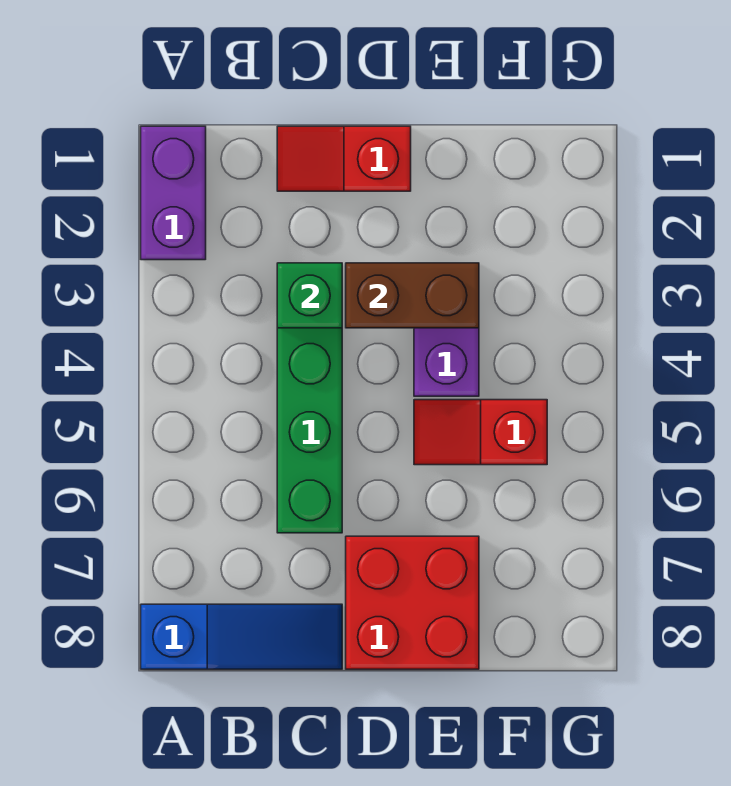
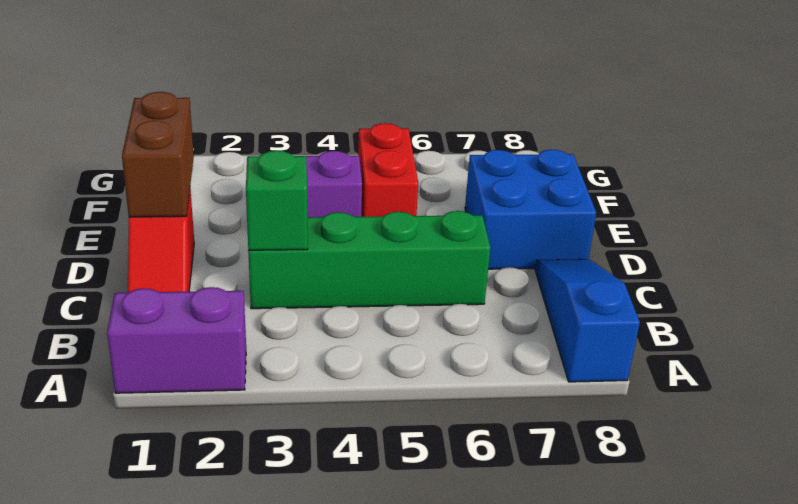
brown brick D3:E3 level 2 -> brown brick D1:E1 level 2
red brick D7:E8 level 1 -> blue brick D7:E8 level 1
red slope E5:F5 level 1 top F -> red brick E5:F5 level 1

